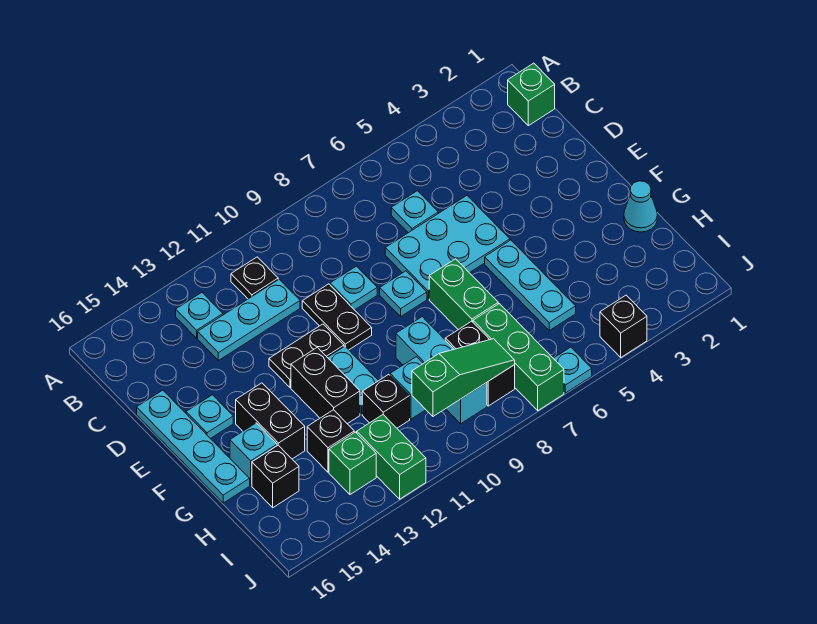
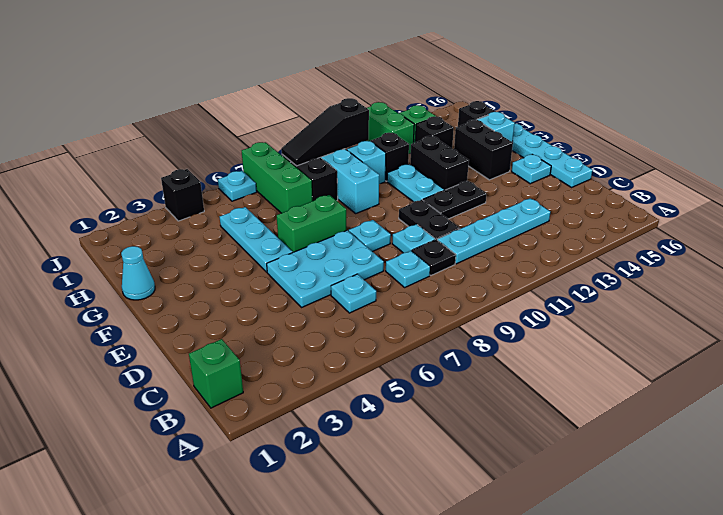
black plate B11 level 1 -> black plate C9 level 1
cyan plate B13 level 1 -> cyan plate C8 level 1
cyan plate C11:C13 level 1 -> cyan plate C10:C13 level 1
green brick F7:G7 level 1 -> green brick F6:F7 level 1
green slope I8:I10 level 2 top 10 -> black slope I8:I10 level 2 top 10

